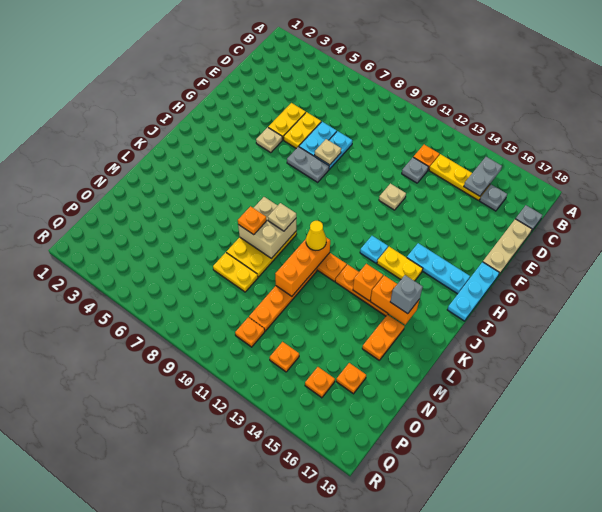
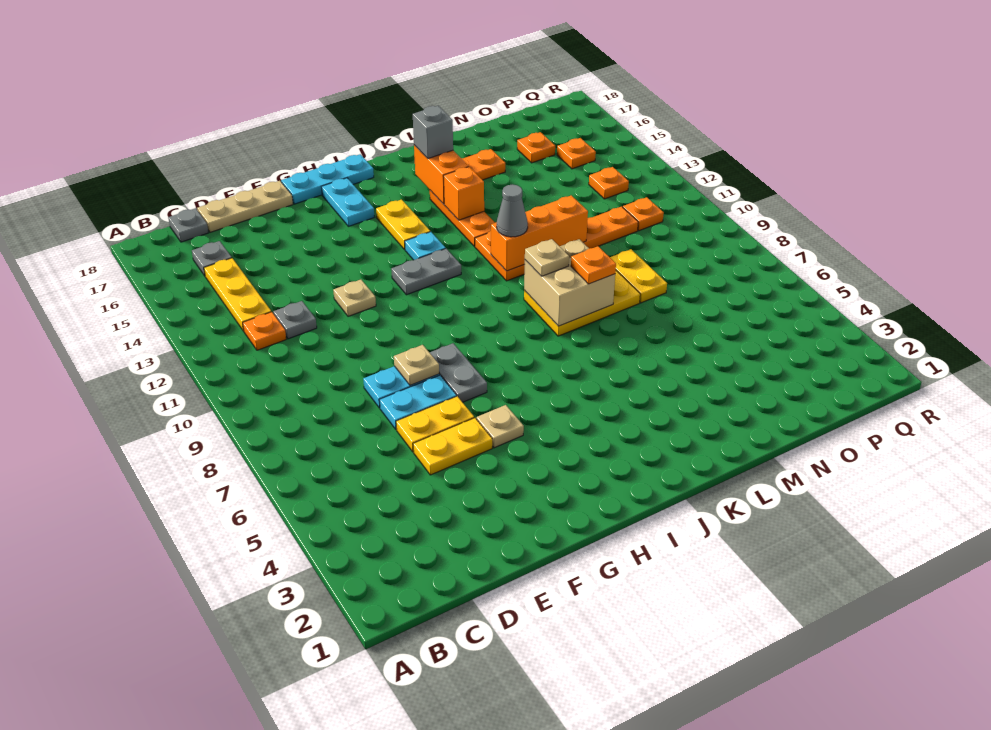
grey plate B15:C15 level 2 -> grey plate H12:I12 level 1
cyan plate H15:H17 level 1 -> cyan plate H16:H17 level 1
yellow cone K11 level 3 -> grey cone K11 level 3

